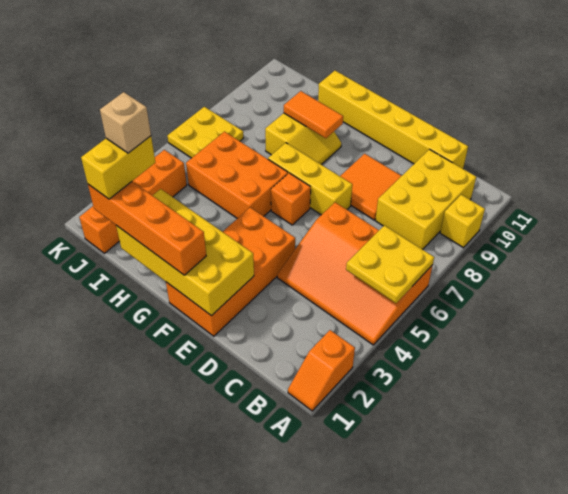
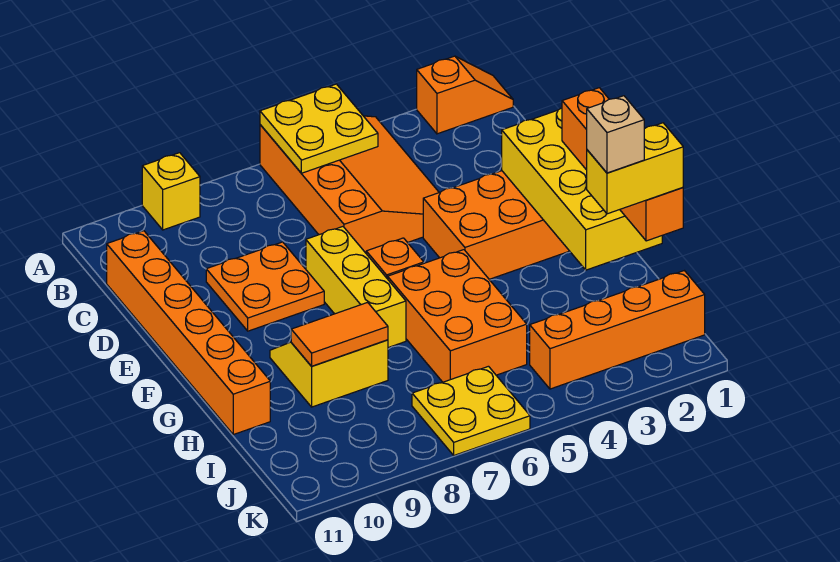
yellow brick B8:C10 level 1 -> none
yellow brick C11:H11 level 1 -> orange brick C11:H11 level 1
orange tile D8:E9 level 1 -> orange plate D8:E9 level 1
orange tile G9:H9 level 2 -> orange tile H8:H9 level 2

